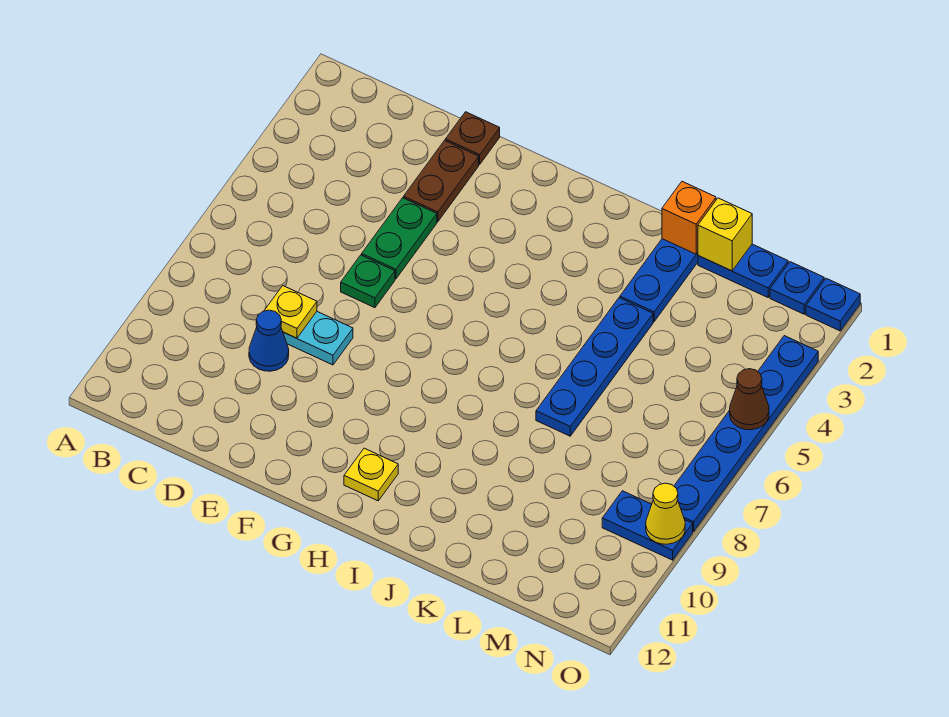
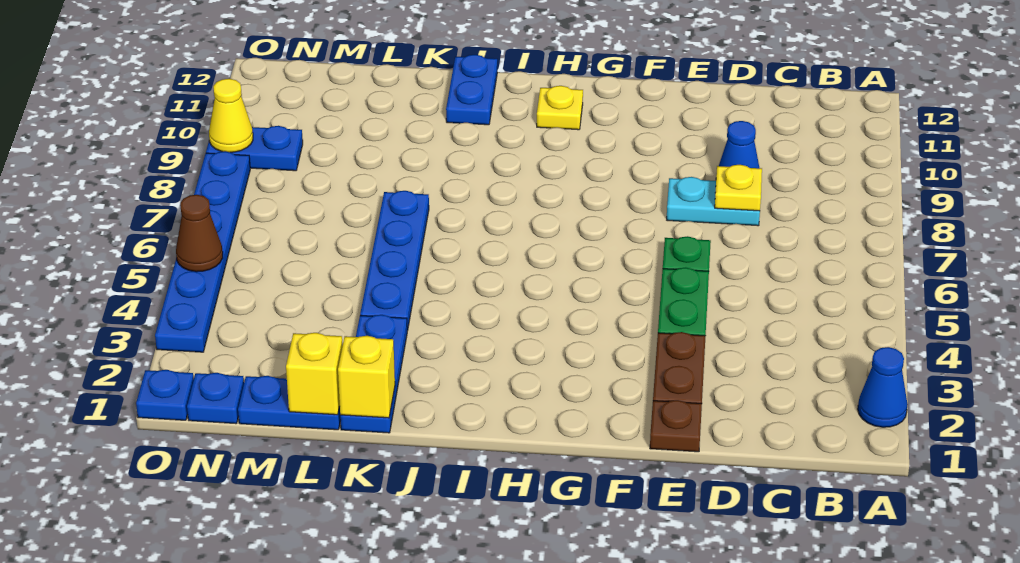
none -> blue cone A2 level 1
none -> blue plate J11:J12 level 1
orange brick K1 level 2 -> yellow brick K1 level 2

